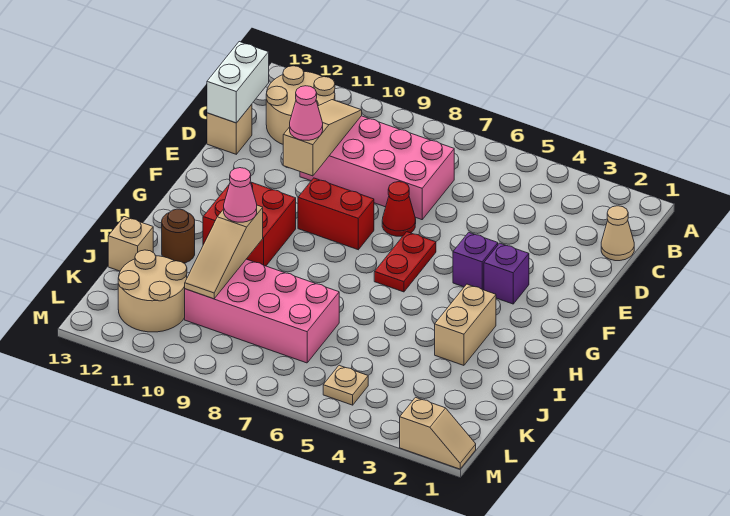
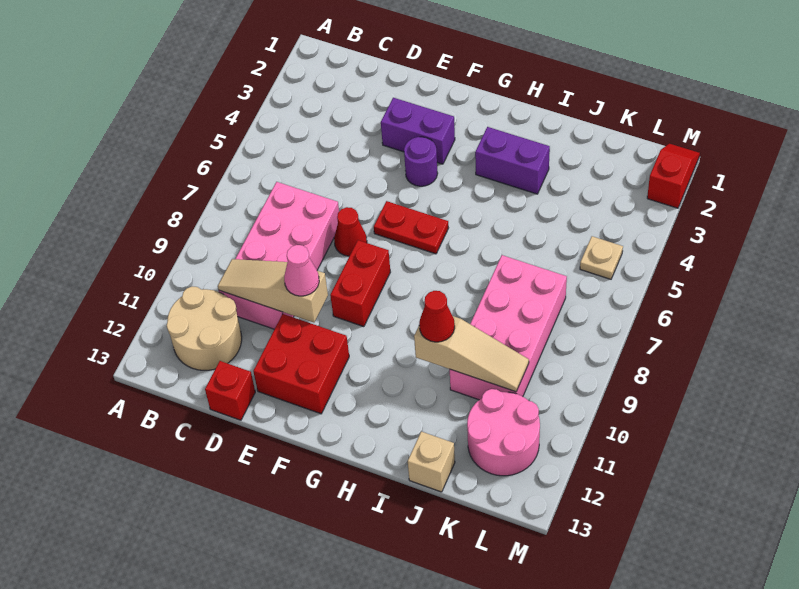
tan cone C1 level 1 -> none
white brick C13:D13 level 2 -> none
tan brick D13 level 1 -> red brick D13 level 1
purple brick F3 level 1 -> purple brick E3:F3 level 1
purple brick F4 level 1 -> purple round brick F4 level 1
red brick G10:H11 level 1 -> red brick E11:F12 level 1
tan brick H3:I3 level 1 -> purple brick H3:I3 level 1
pink cone I10 level 3 -> red cone I10 level 3
brown round brick I12 level 1 -> none
tan round brick K11:L12 level 1 -> pink round brick K11:L12 level 1
tan slope M1:M2 level 1 top 2 -> red slope M1:M2 level 1 top 2

